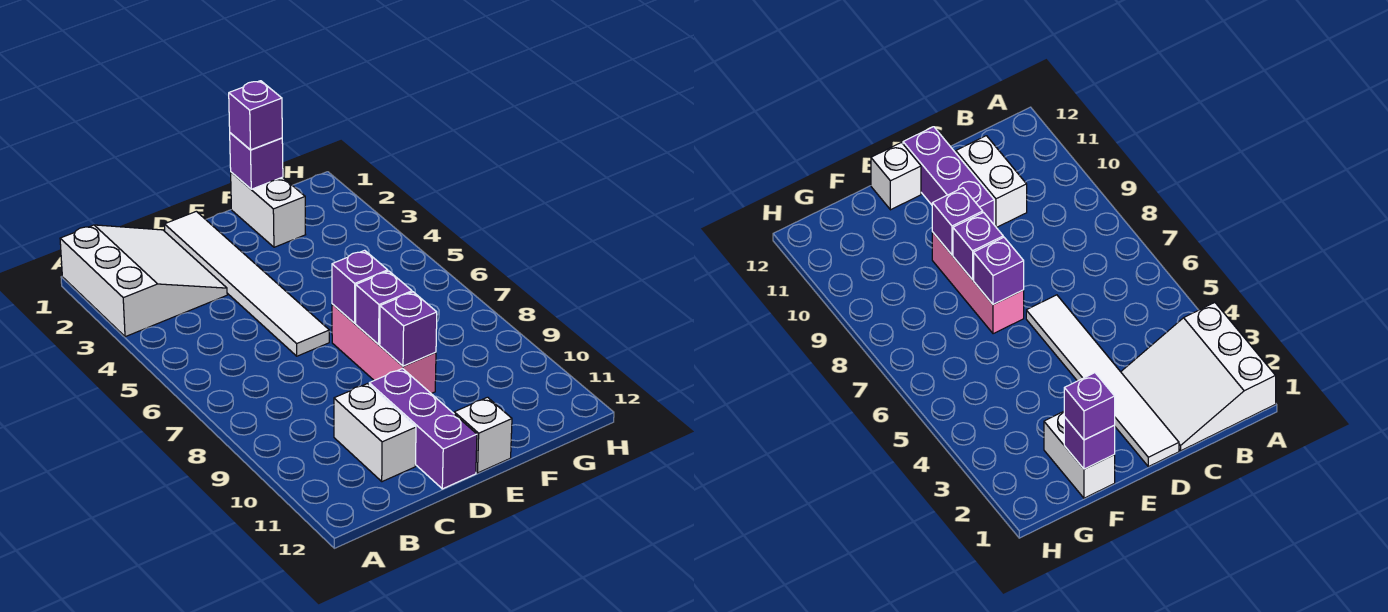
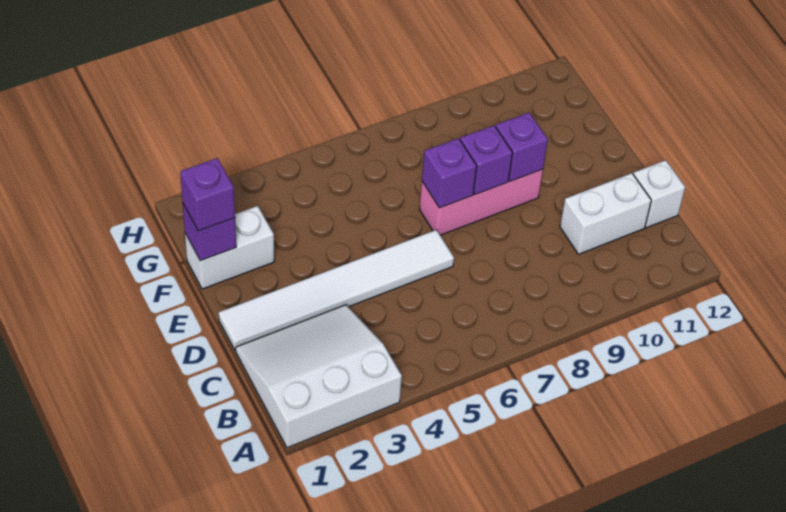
purple brick D10:D12 level 1 -> none
white brick E12 level 1 -> white brick C12 level 1

